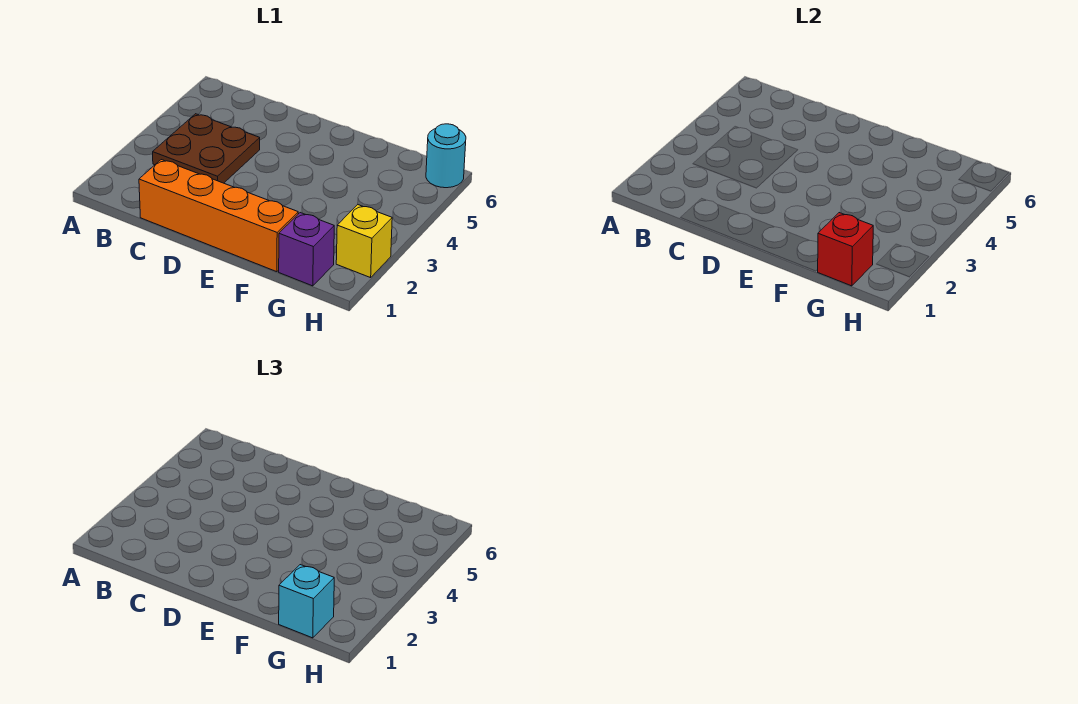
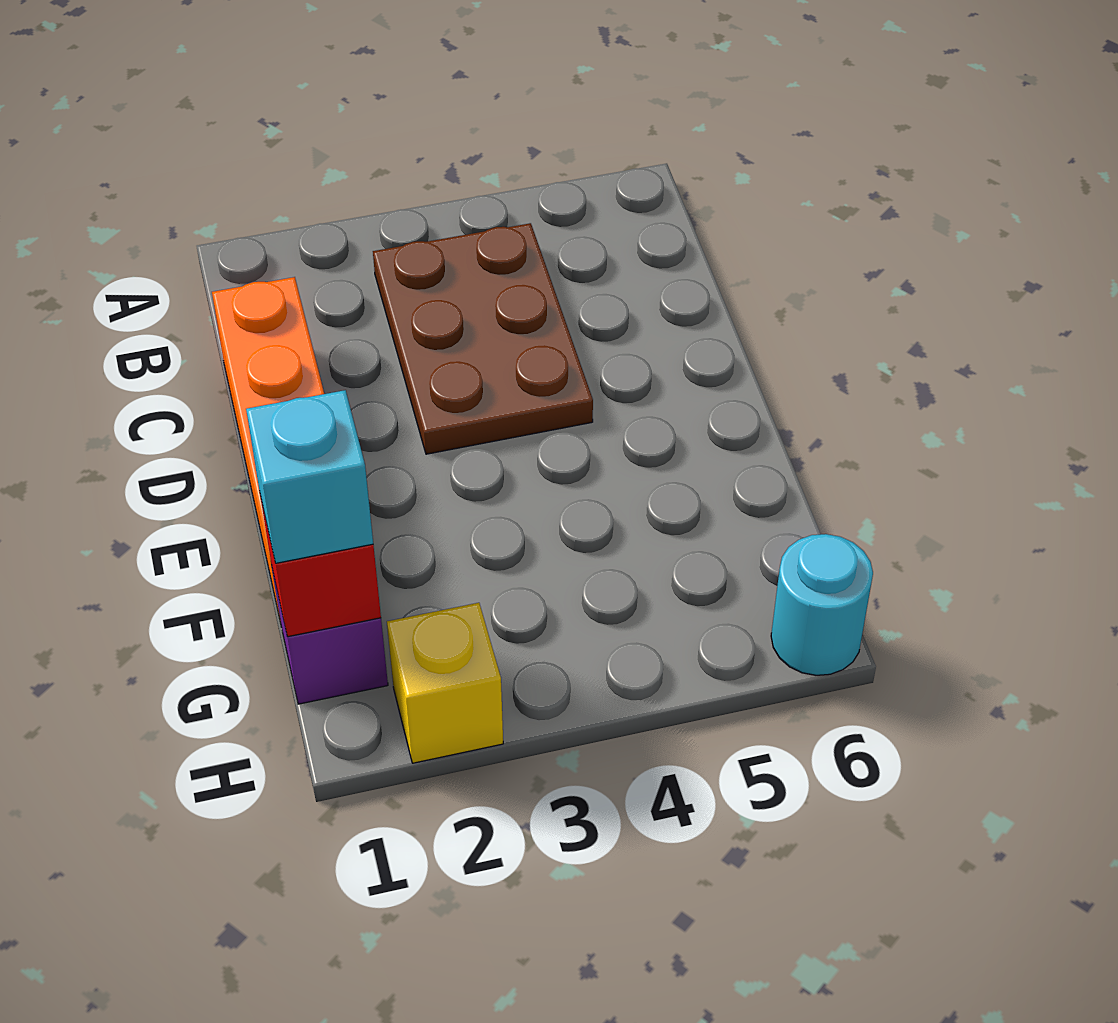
brown plate B3:C4 level 1 -> brown plate B3:D4 level 1

